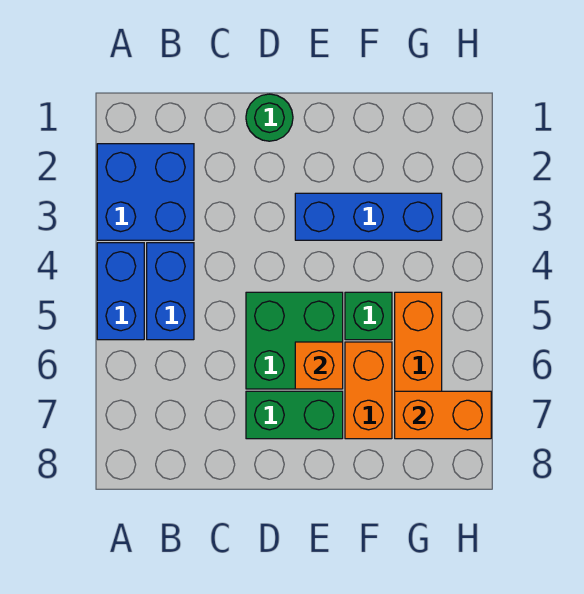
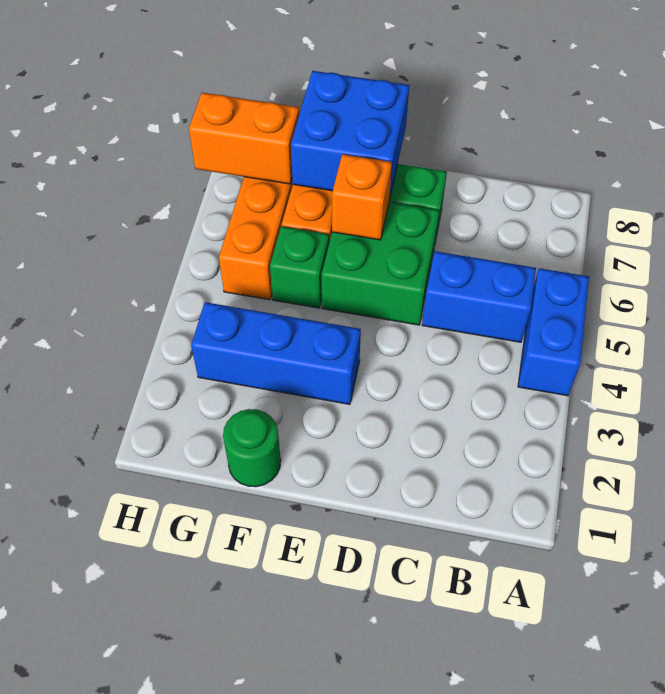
blue brick A2:B3 level 1 -> blue brick E7:F8 level 2
blue brick B4:B5 level 1 -> blue brick B5:C5 level 1
green round brick D1 level 1 -> green round brick F1 level 1

